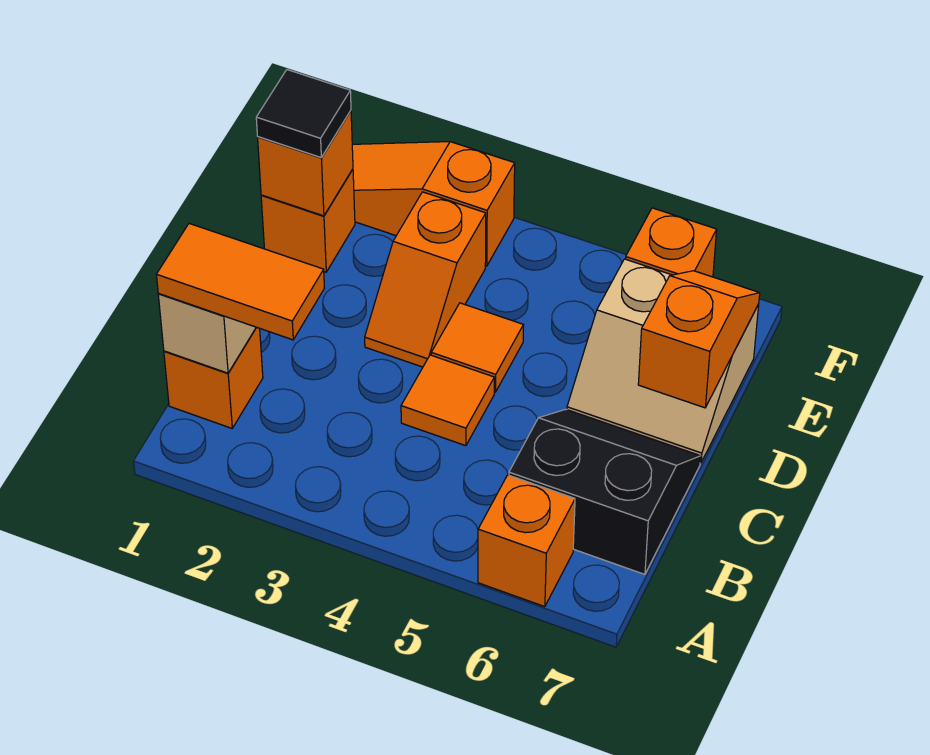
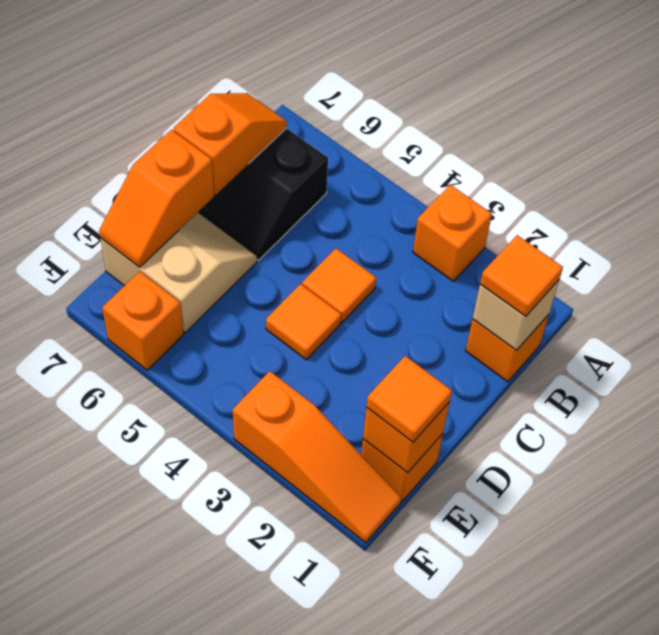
orange brick A6 level 1 -> orange brick A3 level 1
orange tile B1:B2 level 3 -> orange tile B1 level 3
orange slope D3:E3 level 1 top E -> orange slope B7:C7 level 2 top C
black tile E1 level 3 -> orange tile E1 level 3

